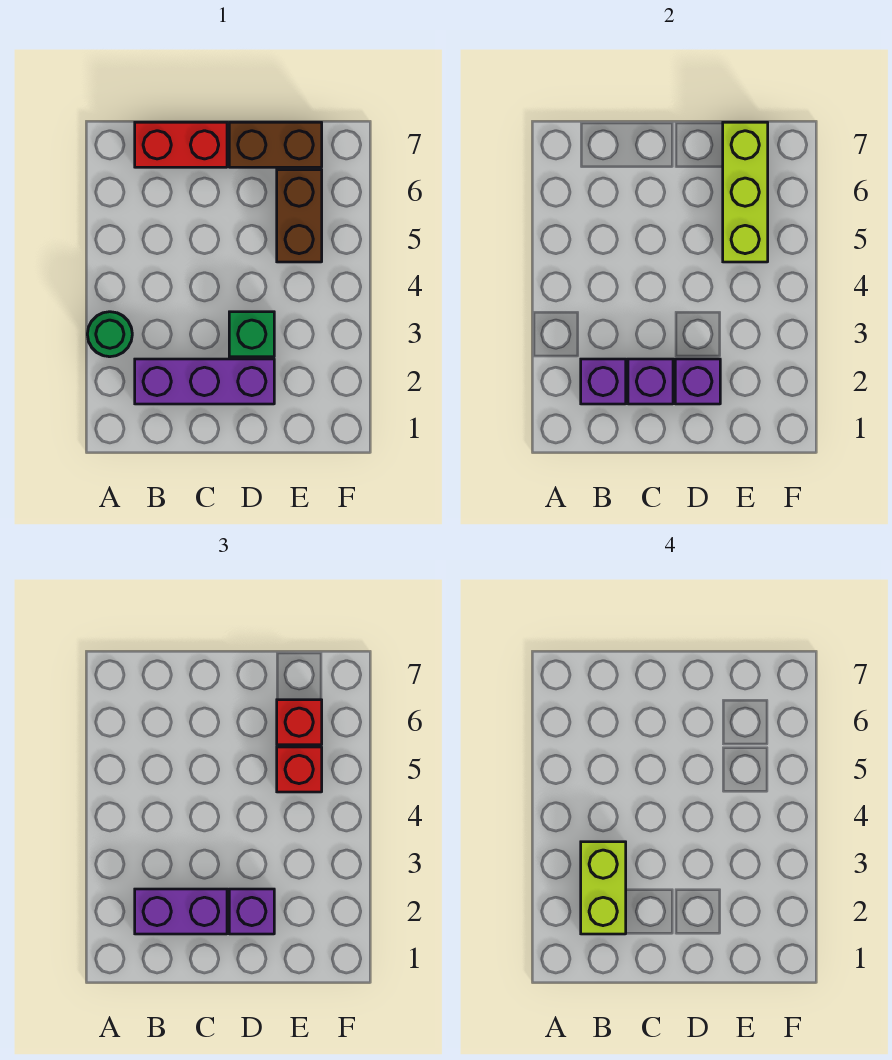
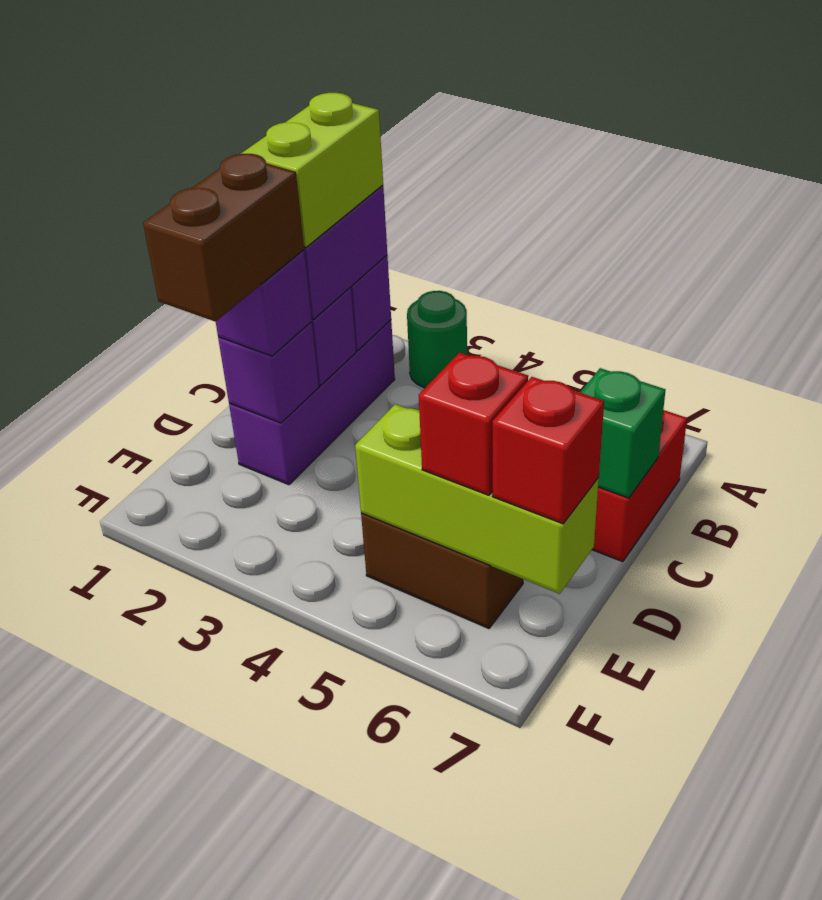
lime brick B2:B3 level 4 -> lime brick B2:C2 level 4
green brick D3 level 1 -> green brick C7 level 2
brown brick D7:E7 level 1 -> brown brick D2:E2 level 4
red brick E5 level 3 -> red brick E7 level 3

